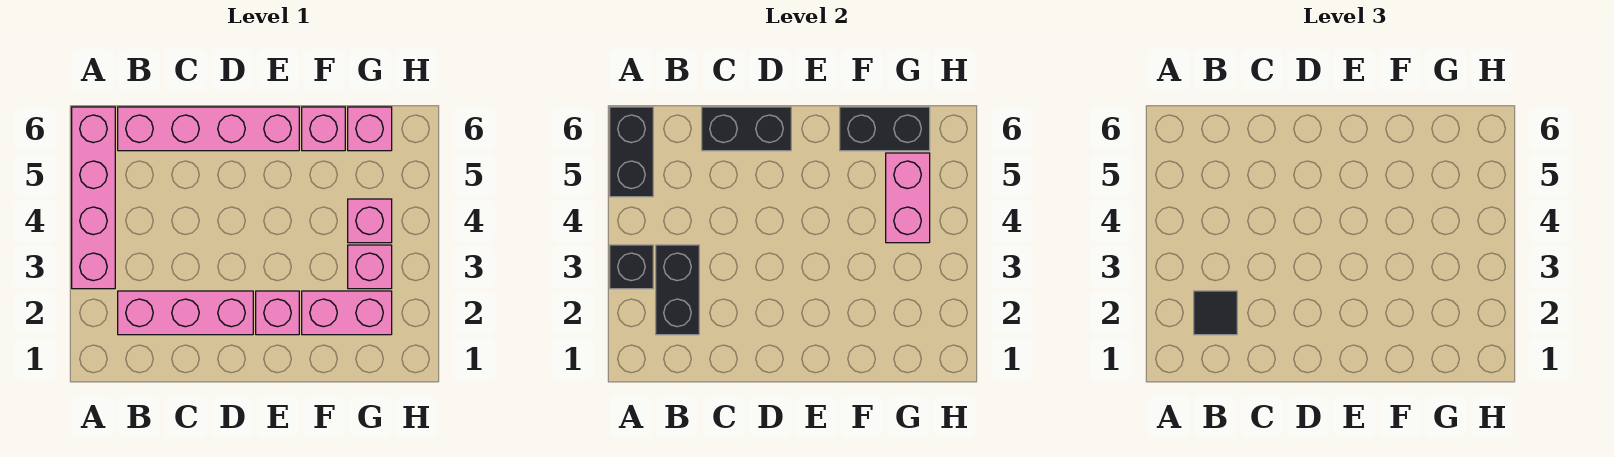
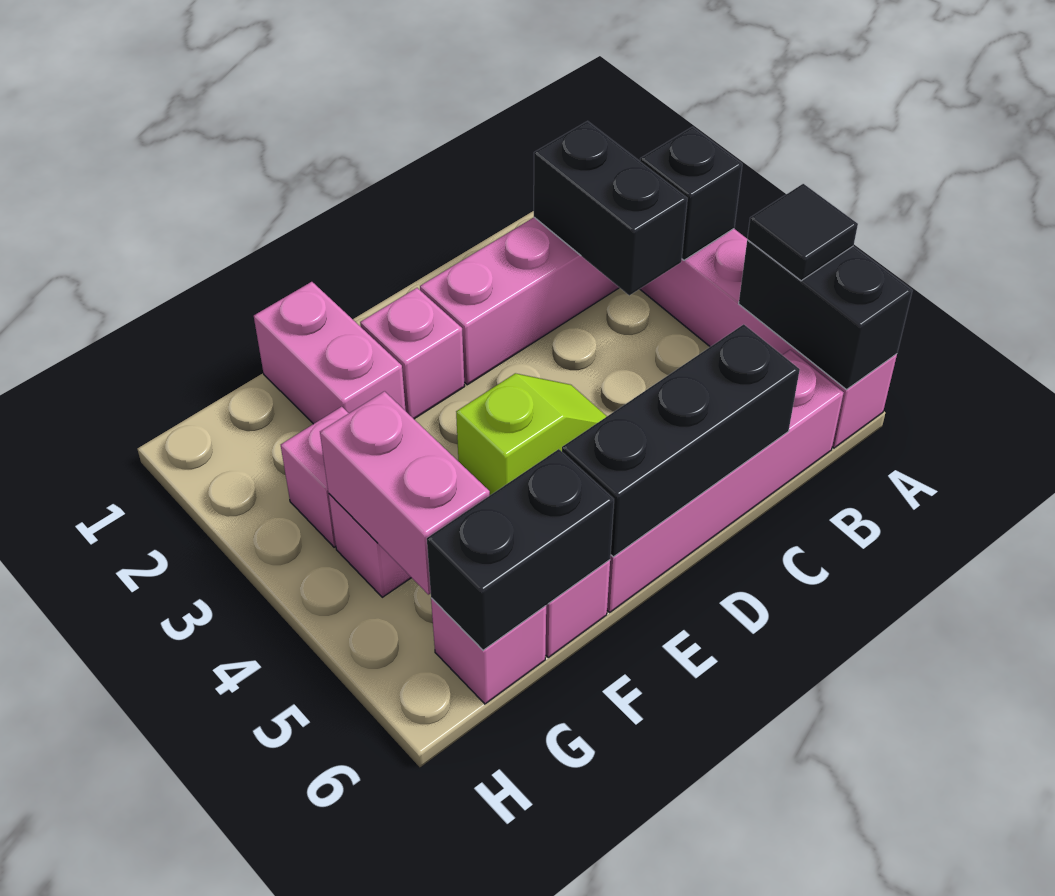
black tile B2 level 3 -> black tile A5 level 3
black brick C6:D6 level 2 -> black brick C6:E6 level 2
none -> lime slope D4:E4 level 1 top E
pink brick F2:G2 level 1 -> pink brick F1:F2 level 1

